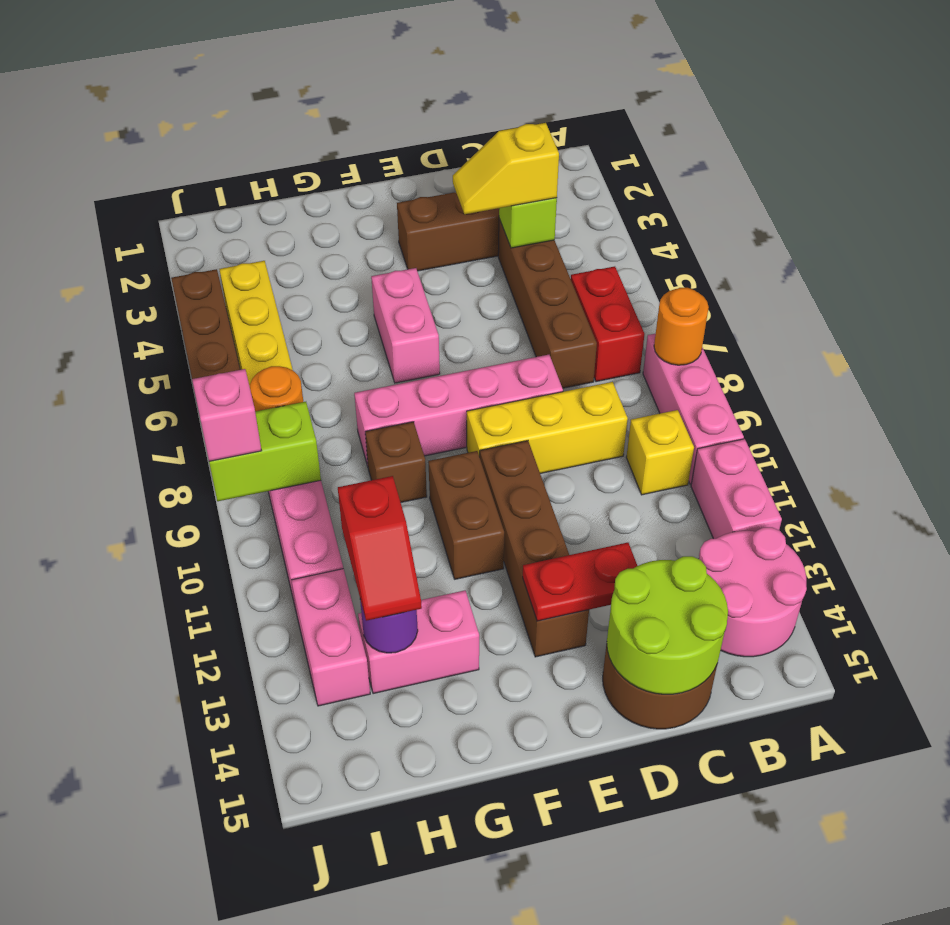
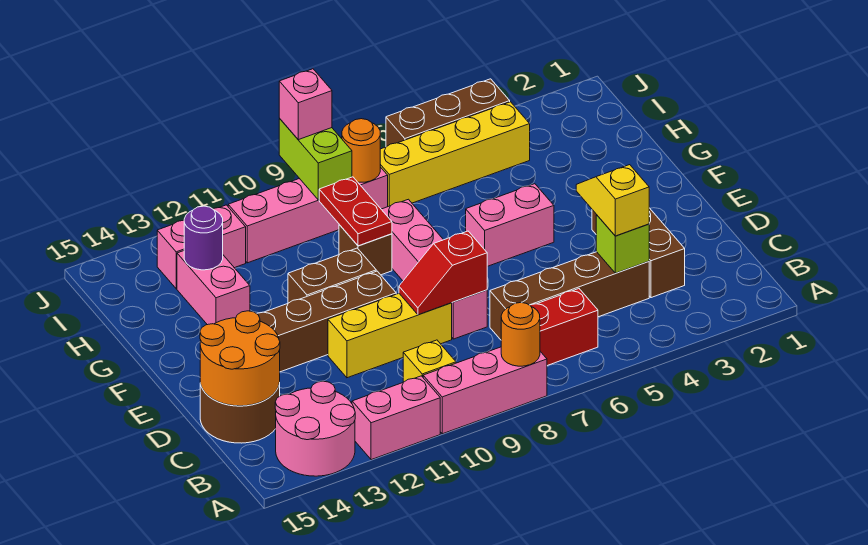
yellow brick C9:E9 level 1 -> yellow brick D9:D11 level 1
lime round brick C14:D15 level 2 -> orange round brick C14:D15 level 2
red plate D13:E13 level 2 -> red plate G9:H9 level 2
red slope H12:H13 level 3 top 12 -> red slope D8:D9 level 2 top 8

